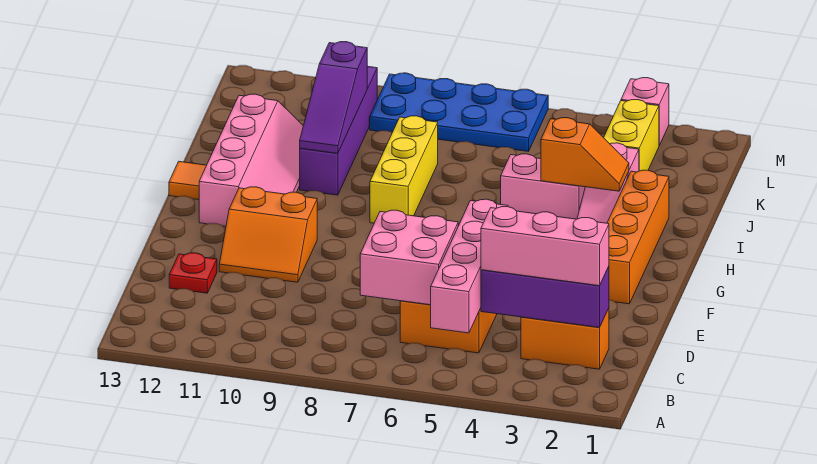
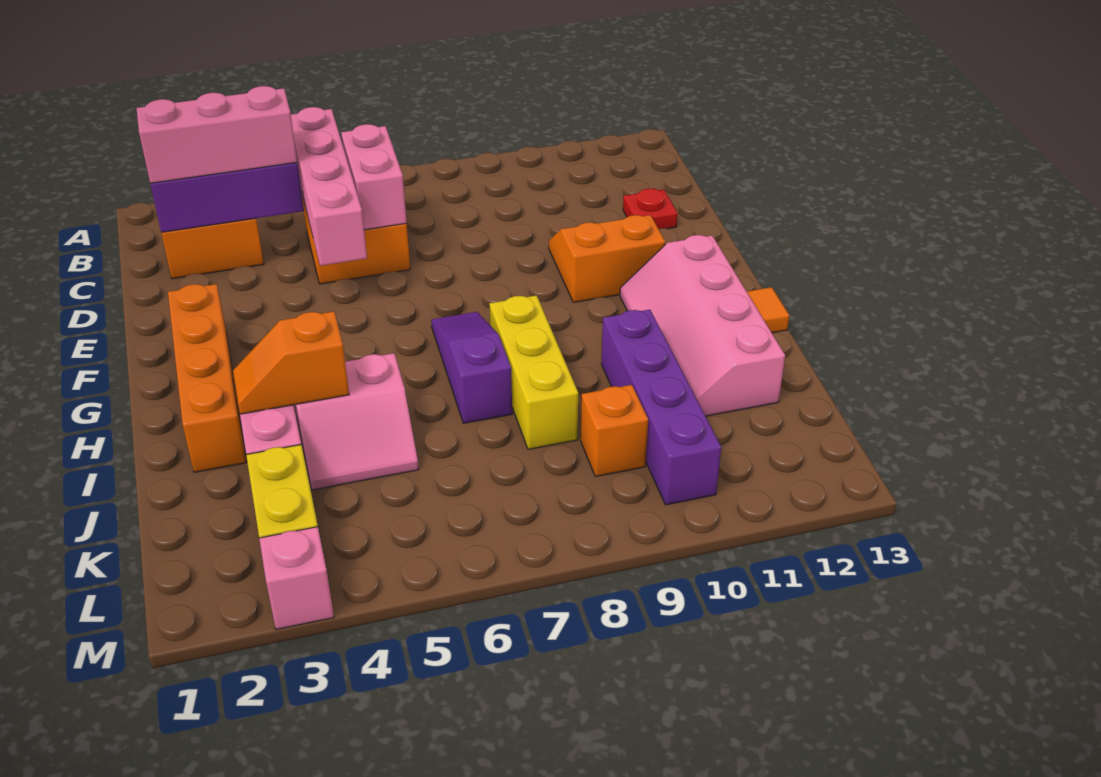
pink brick C6:D7 level 2 -> pink brick C6:D6 level 2
purple slope I10:K10 level 2 top K -> purple slope G7:I7 level 1 top I
none -> orange brick K9 level 1
blue plate L6:M9 level 1 -> none

